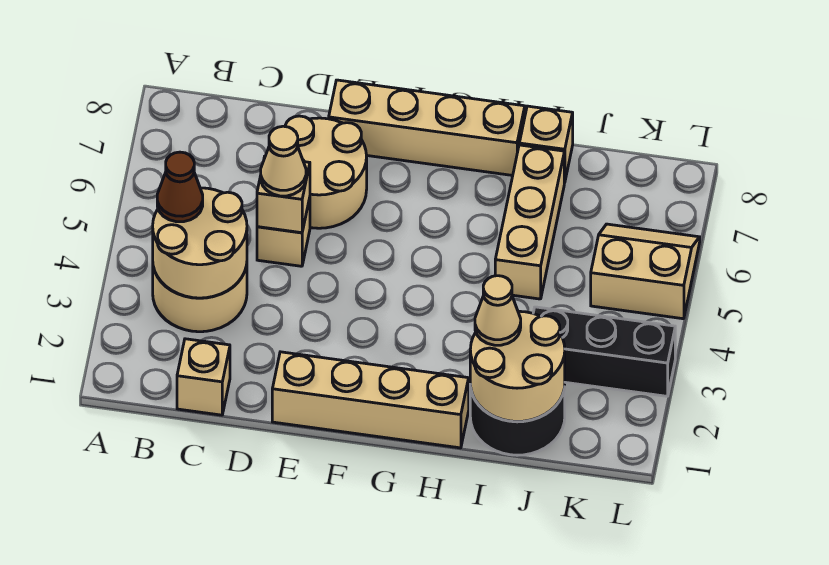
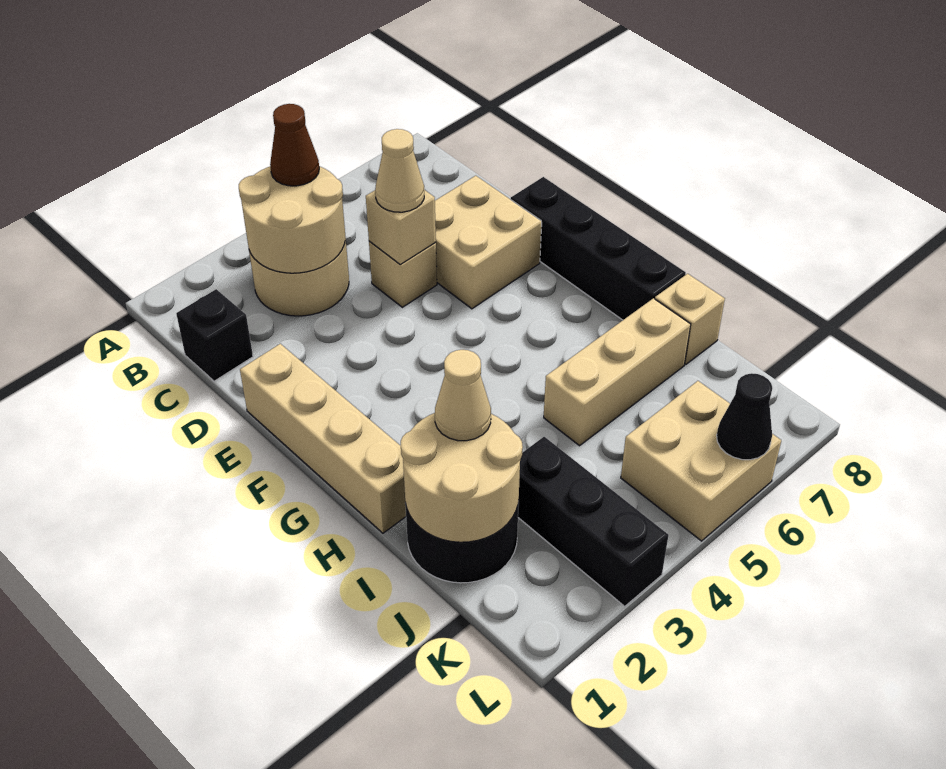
tan brick C1 level 1 -> black brick C1 level 1
tan round brick D6:E7 level 1 -> tan brick D6:E7 level 1
tan brick E8:H8 level 1 -> black brick E8:H8 level 1
tan slope K5:L6 level 1 top 5 -> tan brick K5:L6 level 1
none -> black cone L6 level 2

